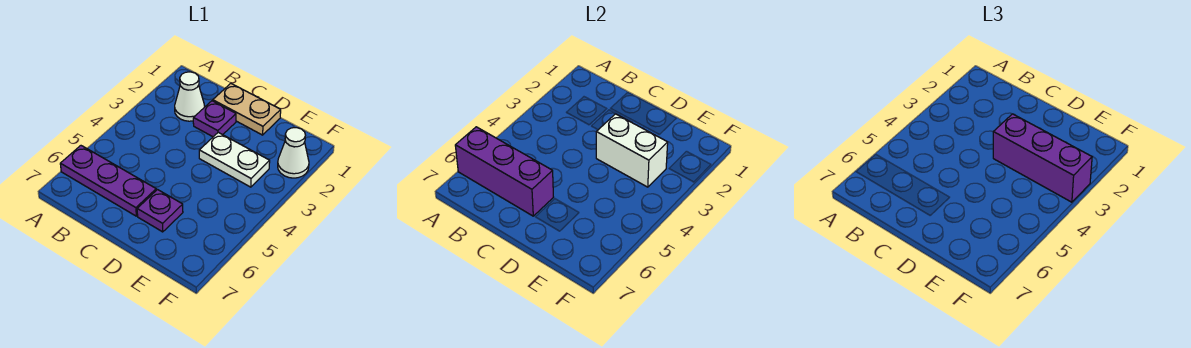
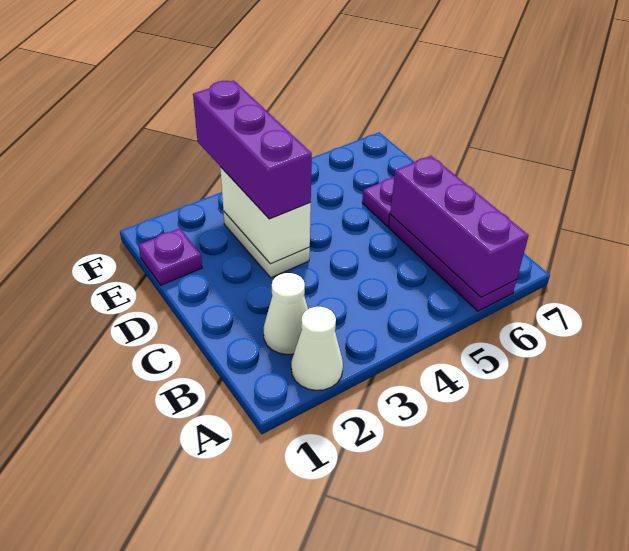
tan plate C1:D1 level 1 -> none
purple plate C2 level 1 -> purple plate E1 level 1
white cone F2 level 1 -> white cone A2 level 1

